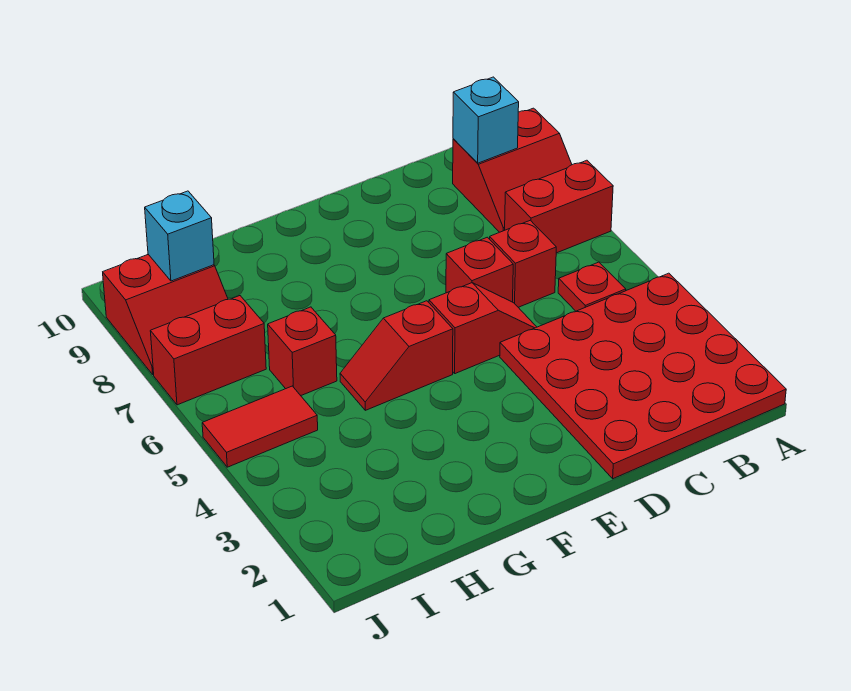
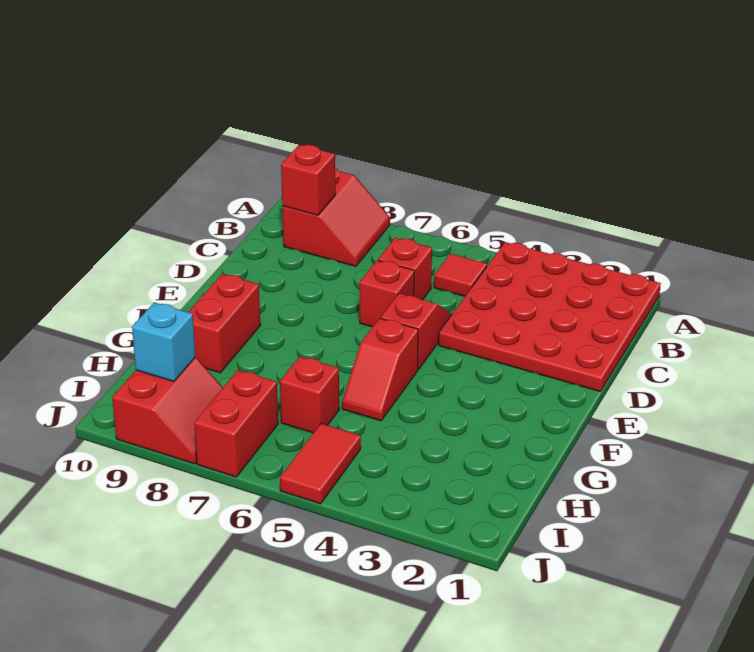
red brick A7:B7 level 1 -> red brick F9:G9 level 1
red plate B5 level 1 -> red tile B5 level 1
cyan brick B9 level 2 -> red brick B9 level 2

